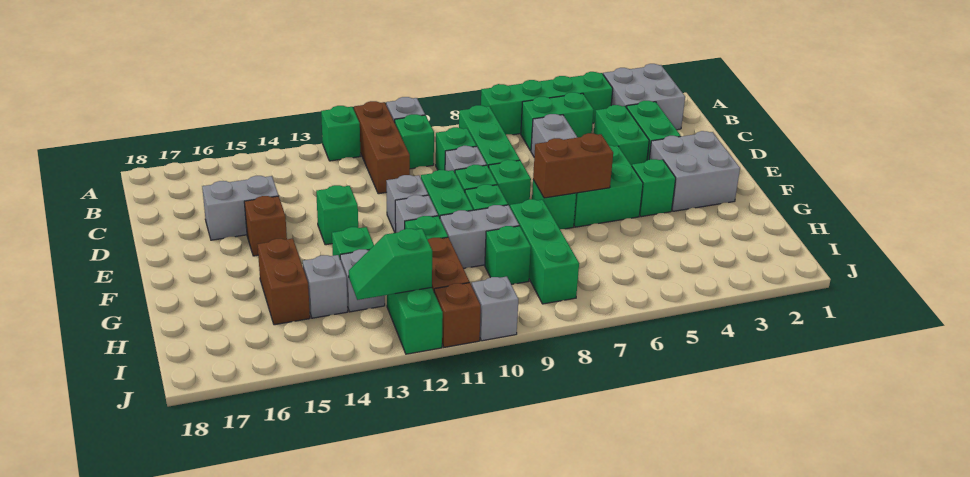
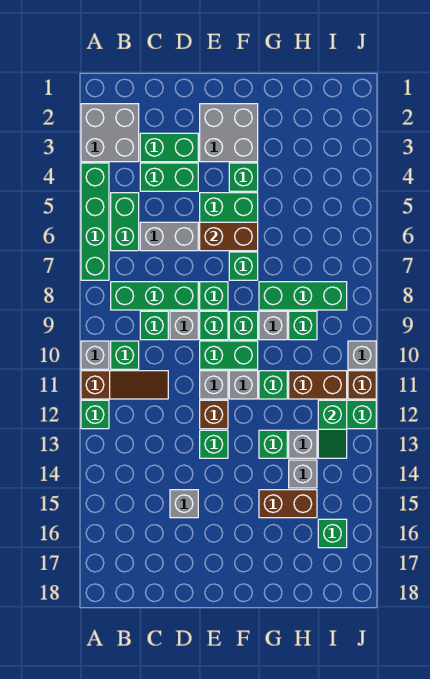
brown brick A11:C11 level 1 -> brown slope A11:C11 level 1 top A
grey brick D15:D16 level 1 -> grey brick D15 level 1
brown brick E15 level 1 -> brown brick E12 level 1
brown brick F6:F7 level 2 -> brown brick E6:F6 level 2
grey brick G9:G10 level 1 -> grey brick G9 level 1
none -> green brick I16 level 1

